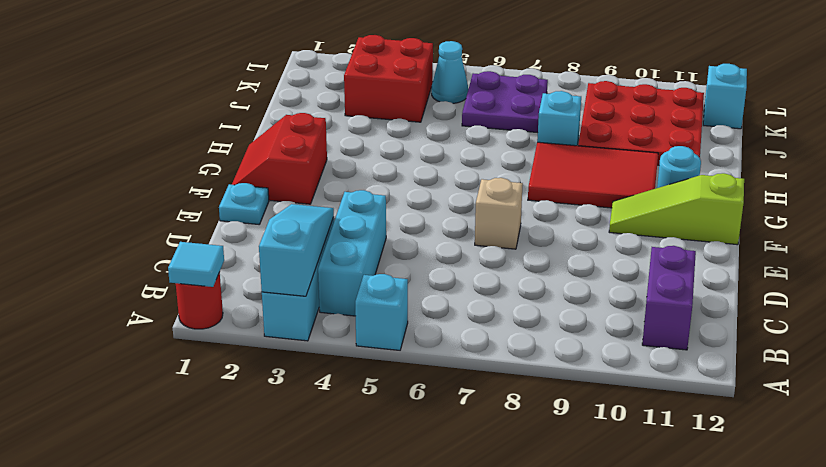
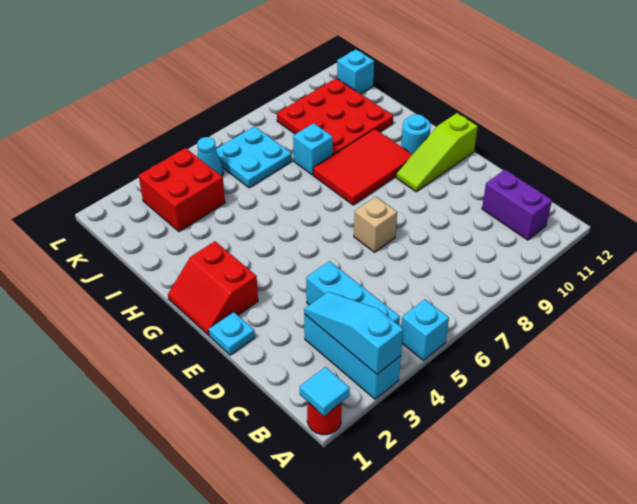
purple plate J6:K7 level 1 -> cyan plate J6:K7 level 1

